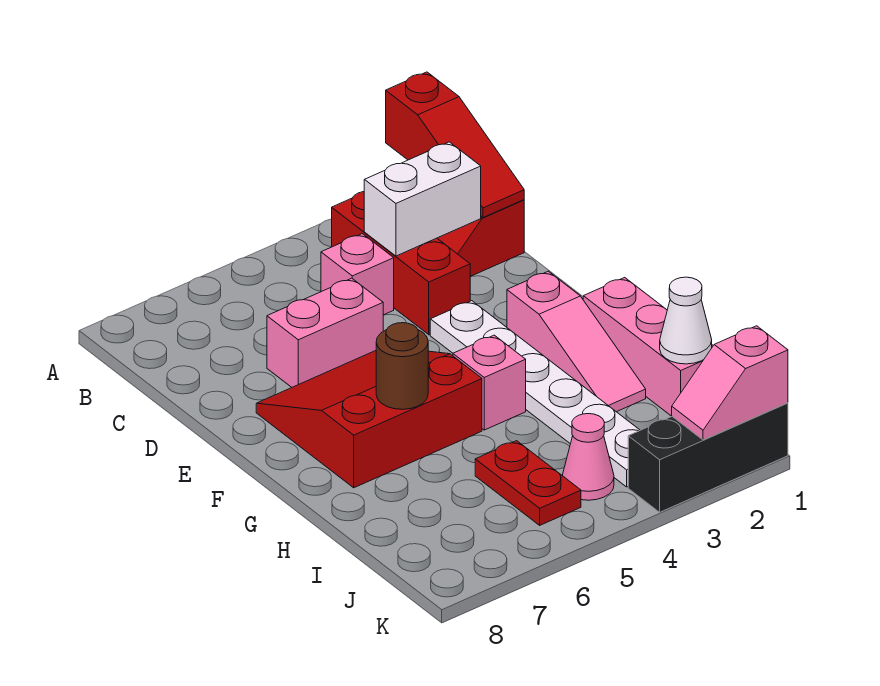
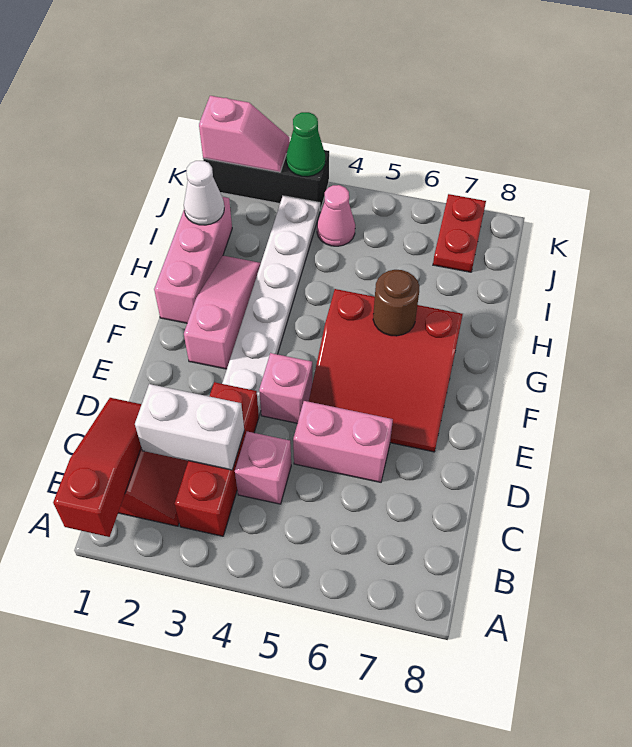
pink brick G4 level 1 -> pink brick E4 level 1
red plate I5:J5 level 1 -> red plate J7:K7 level 1
none -> green cone K3 level 2

